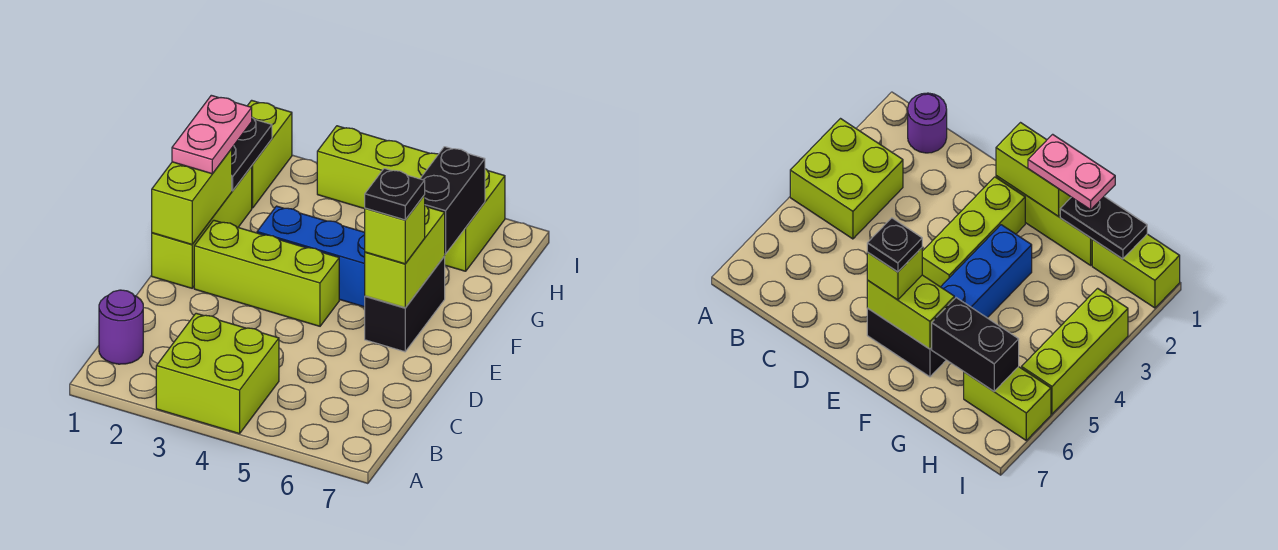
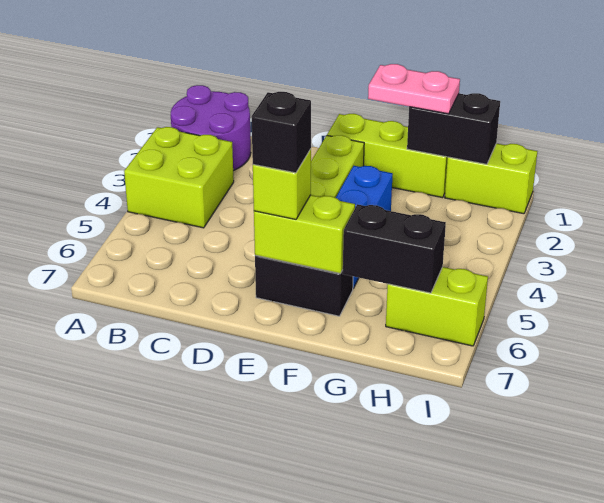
purple round brick B1 level 1 -> purple round brick A1:B2 level 1
lime brick E1:F1 level 2 -> none
black plate E6 level 4 -> black brick E6 level 4
black plate G1:H1 level 2 -> black brick G1:H1 level 2
lime brick I3:I5 level 1 -> none

